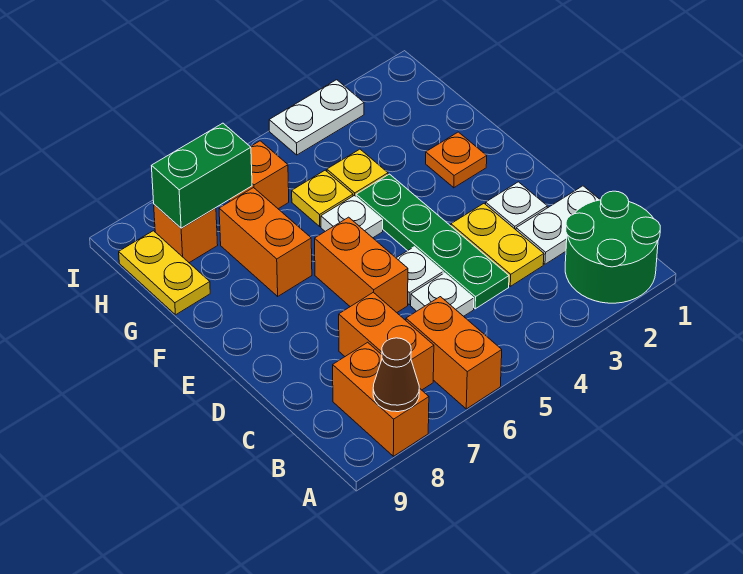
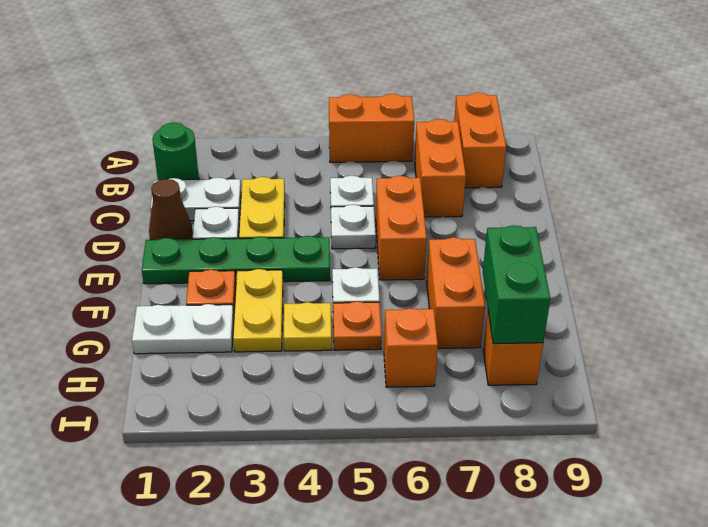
green round brick A1:B2 level 1 -> green round brick B1 level 1
orange brick A6:B6 level 1 -> orange brick A5:A6 level 1
brown cone A8 level 2 -> brown cone D1 level 1
green plate C4:F4 level 1 -> green plate E1:E4 level 1
yellow plate G5 level 1 -> orange plate G5 level 1
yellow plate G9:H9 level 1 -> yellow plate F3:G3 level 1
green brick H7:H8 level 2 -> green brick G8:H8 level 2
white plate I3:I4 level 1 -> white plate G1:G2 level 1

